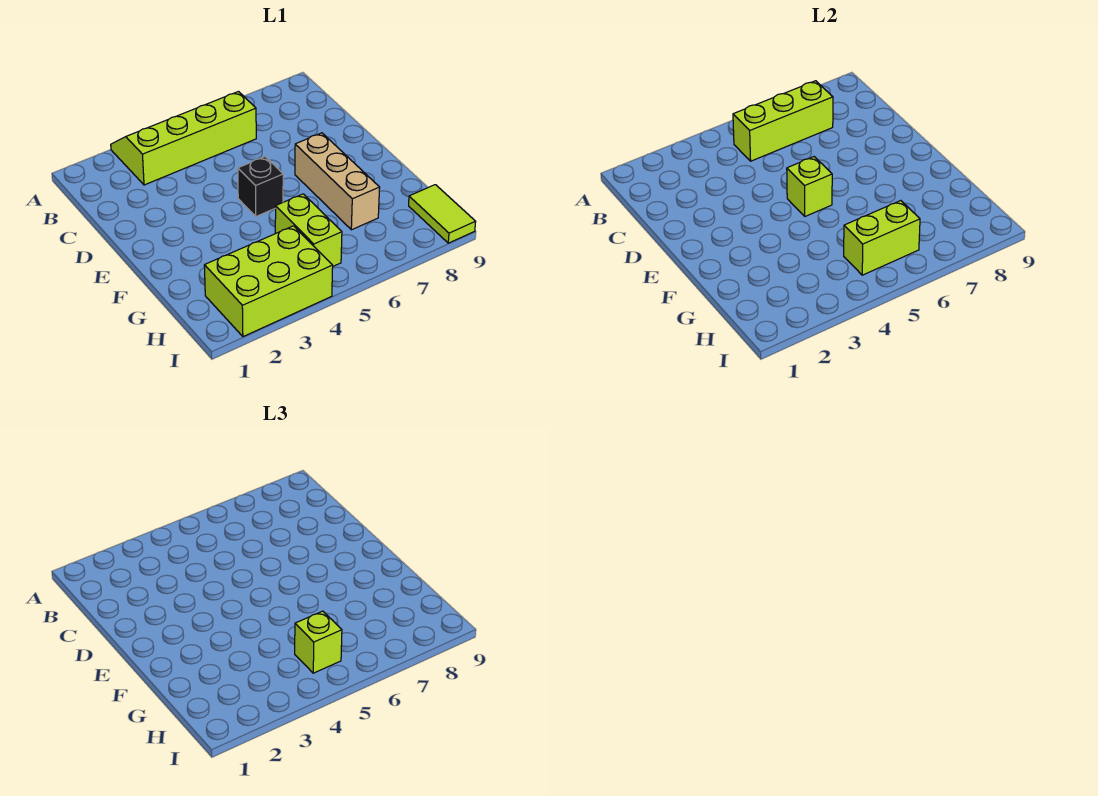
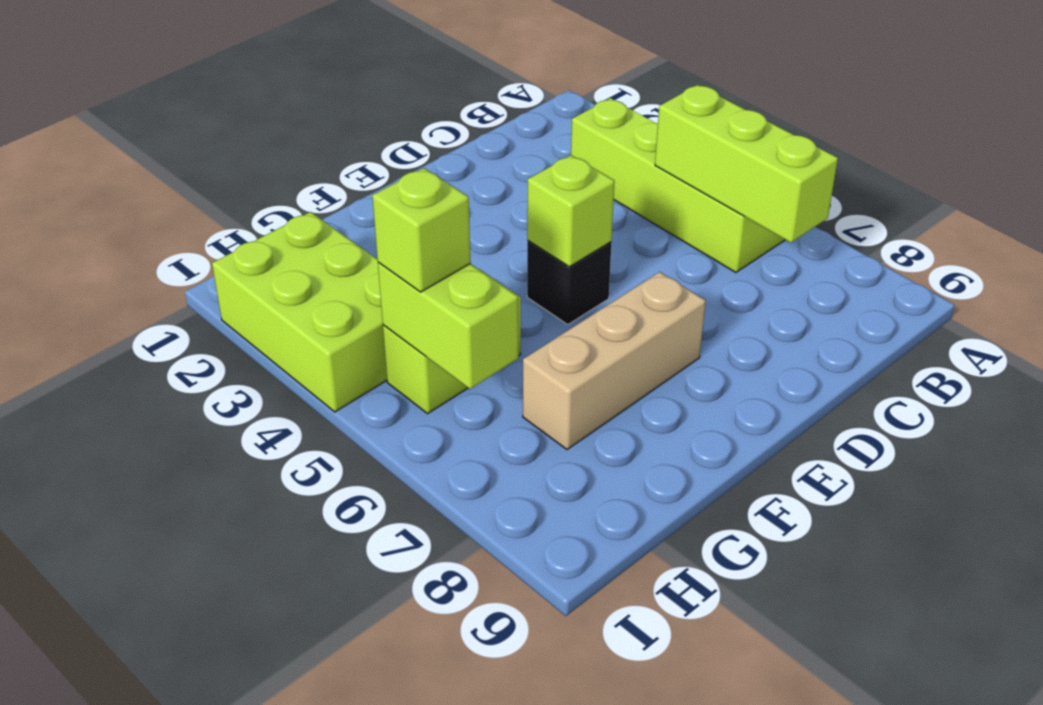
lime tile H9:I9 level 1 -> none

